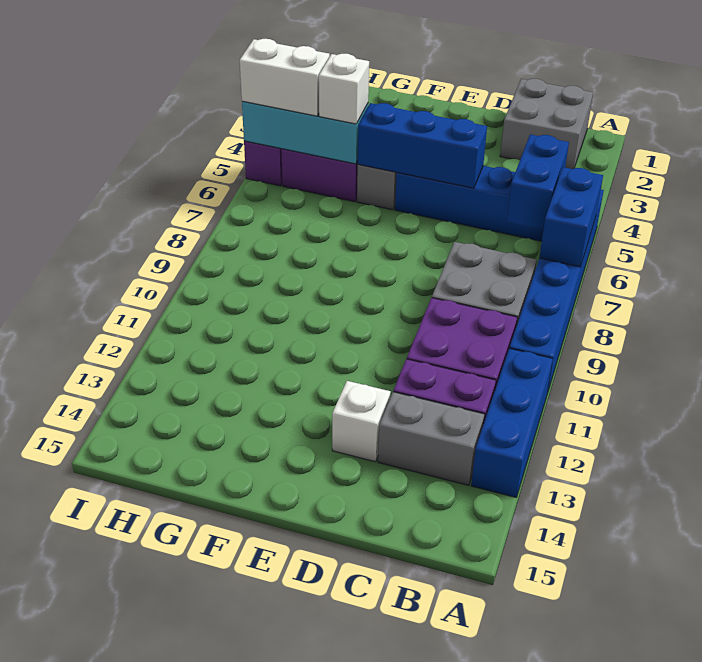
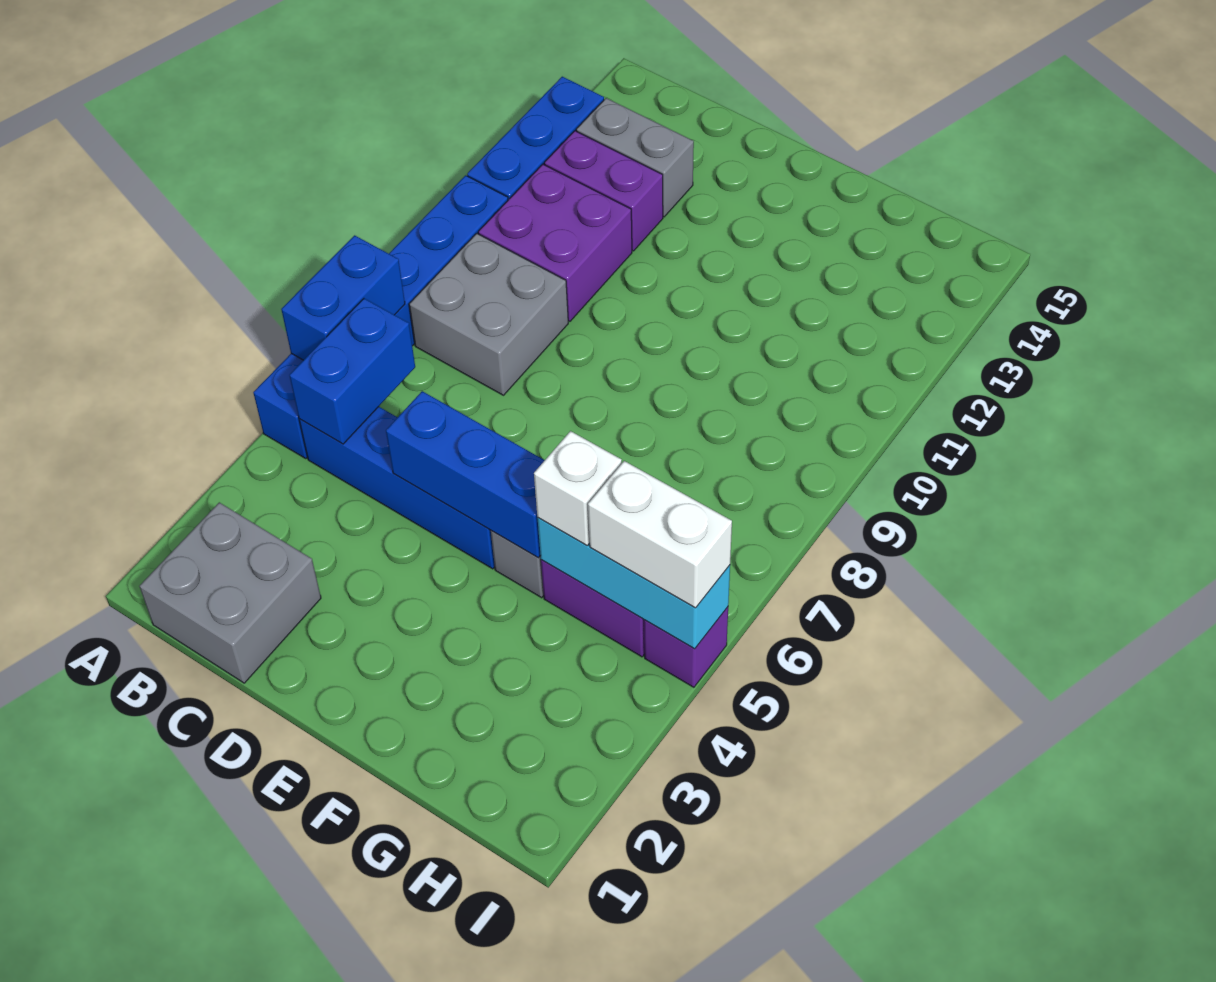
white brick D13 level 1 -> none

